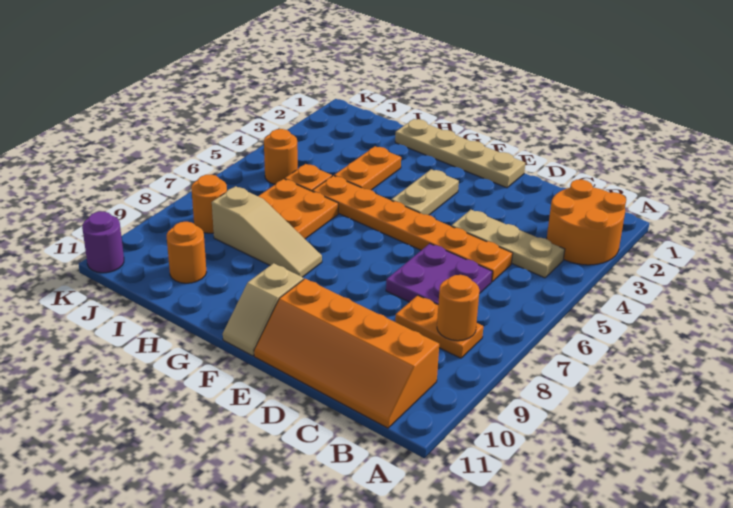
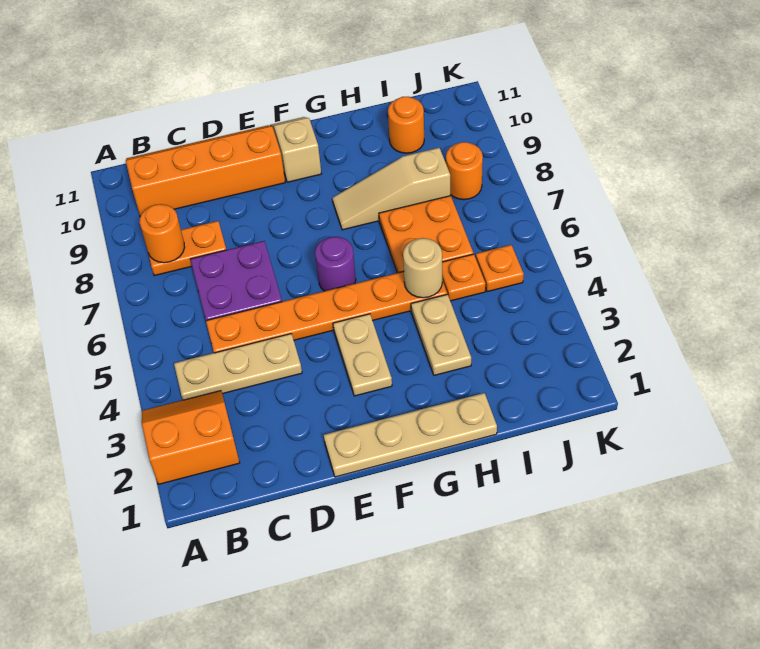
orange round brick A2:B3 level 1 -> orange slope A2:B3 level 1 top 2
orange plate H3:H4 level 1 -> tan plate H3:H4 level 1
none -> tan round brick H5 level 2
orange round brick J5 level 1 -> orange plate J5 level 1
purple round brick K11 level 1 -> purple round brick F6 level 1

